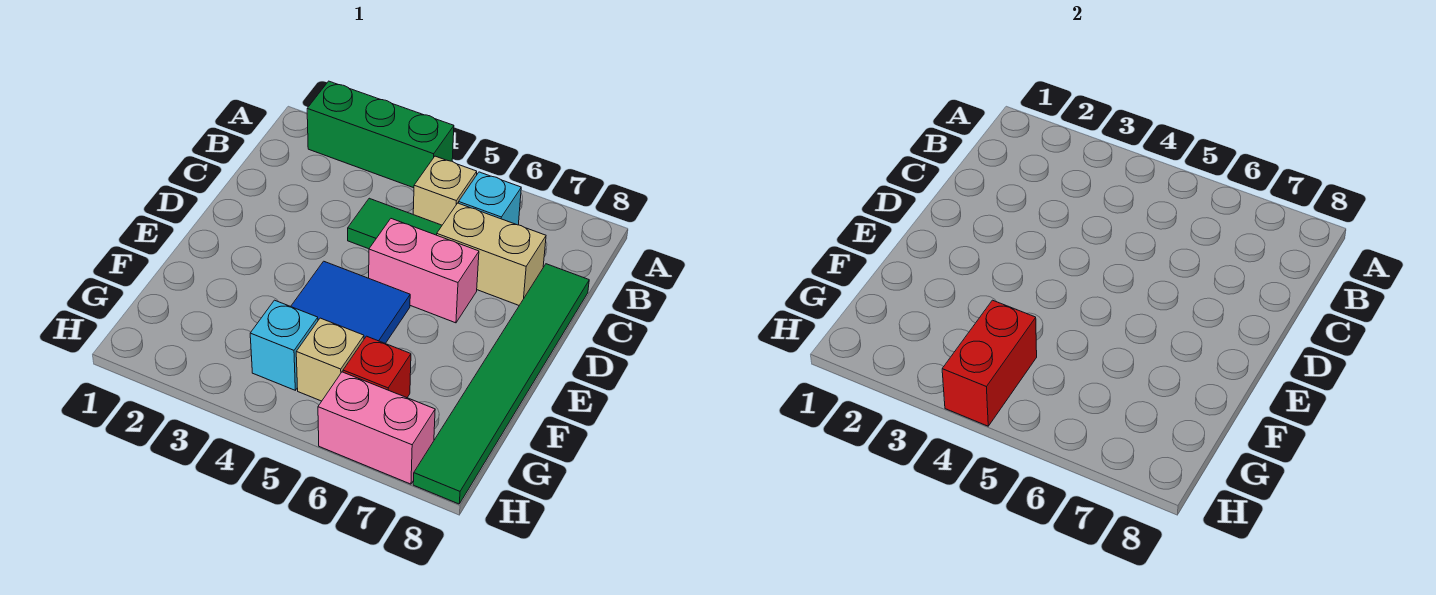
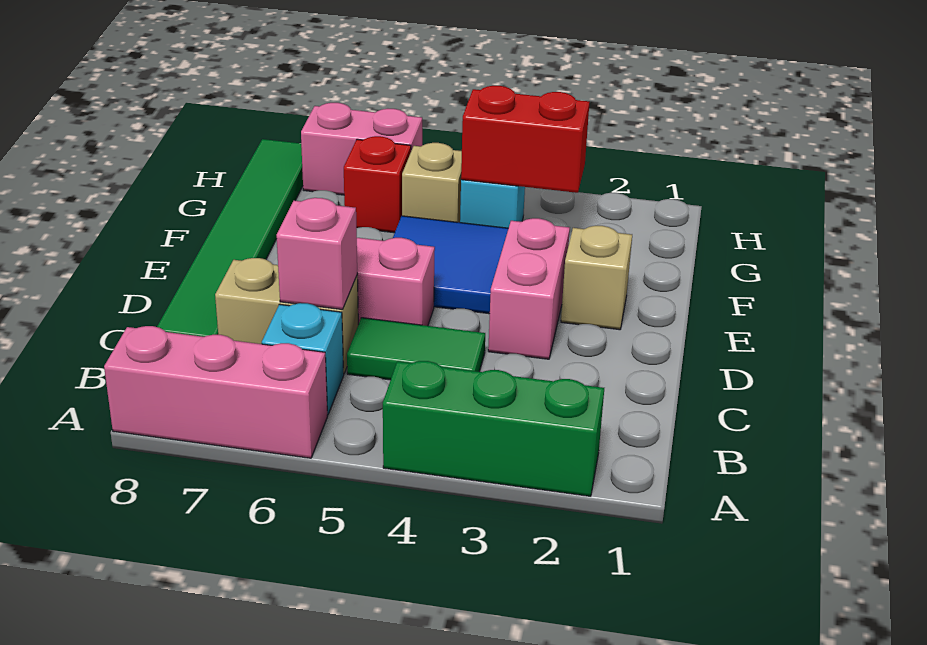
none -> pink brick A6:A8 level 1
tan brick B5 level 1 -> tan brick E2 level 1
none -> pink brick C6 level 2
none -> pink brick D3:E3 level 1
red brick G4:H4 level 2 -> red brick G3:G4 level 2

